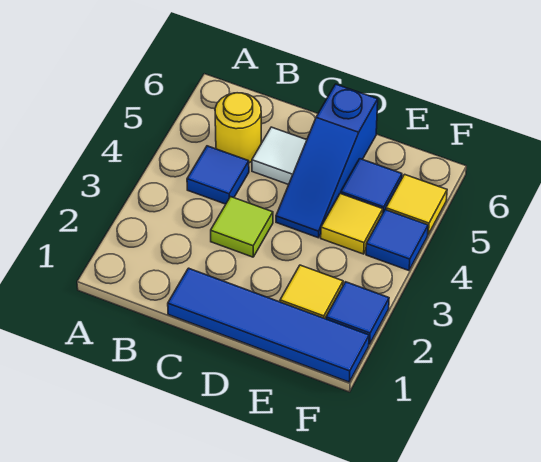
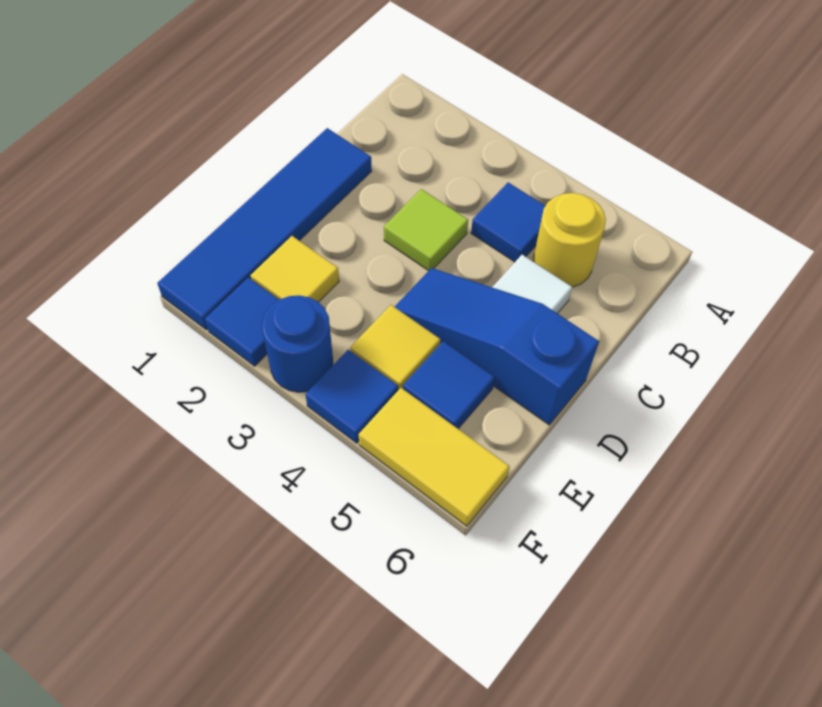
none -> blue round brick F3 level 1
yellow tile F5 level 1 -> yellow tile F5:F6 level 1

